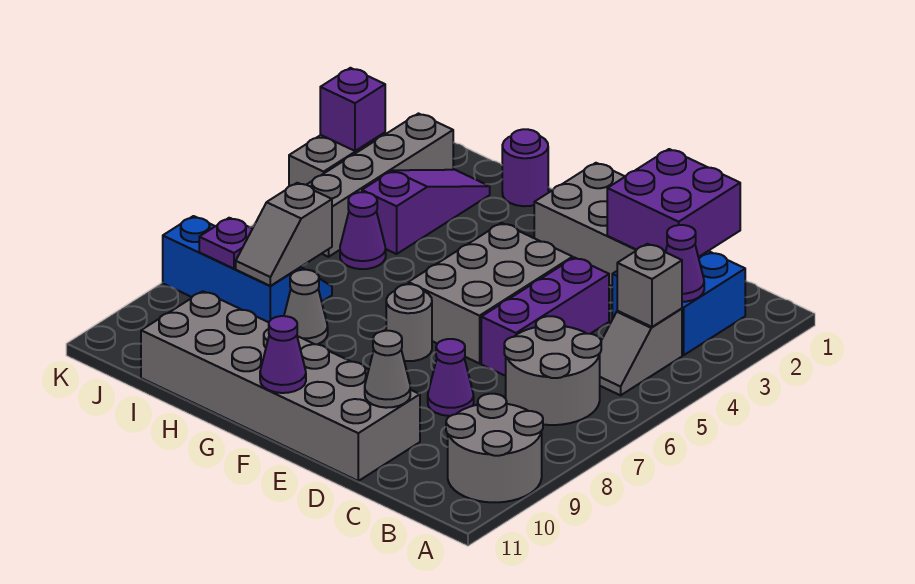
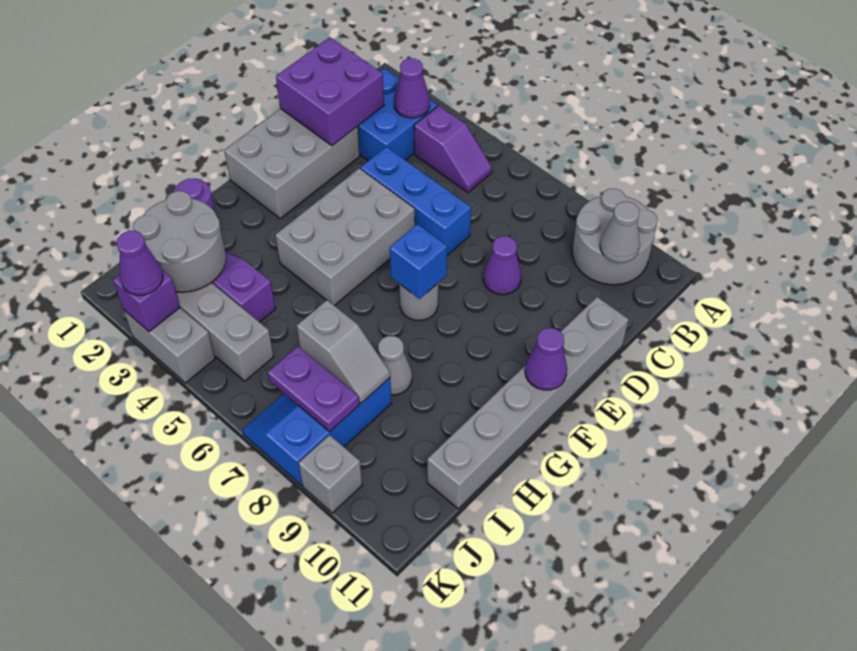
grey slope B4:B5 level 1 top 4 -> purple slope B4:B5 level 1 top 4
grey brick B4 level 2 -> grey brick K9 level 1
grey round brick B6:C7 level 1 -> grey round brick I2:J3 level 2
purple brick D4:D6 level 1 -> blue brick D4:D6 level 1
grey brick D10:I11 level 1 -> grey brick D11:I11 level 1
grey cone D10 level 2 -> grey cone B10 level 2
grey brick E4:F6 level 1 -> grey brick E4:G5 level 1
none -> blue brick F7 level 2
purple cone I5 level 1 -> purple cone K3 level 3
purple plate J8 level 2 -> purple plate J7:J8 level 2

